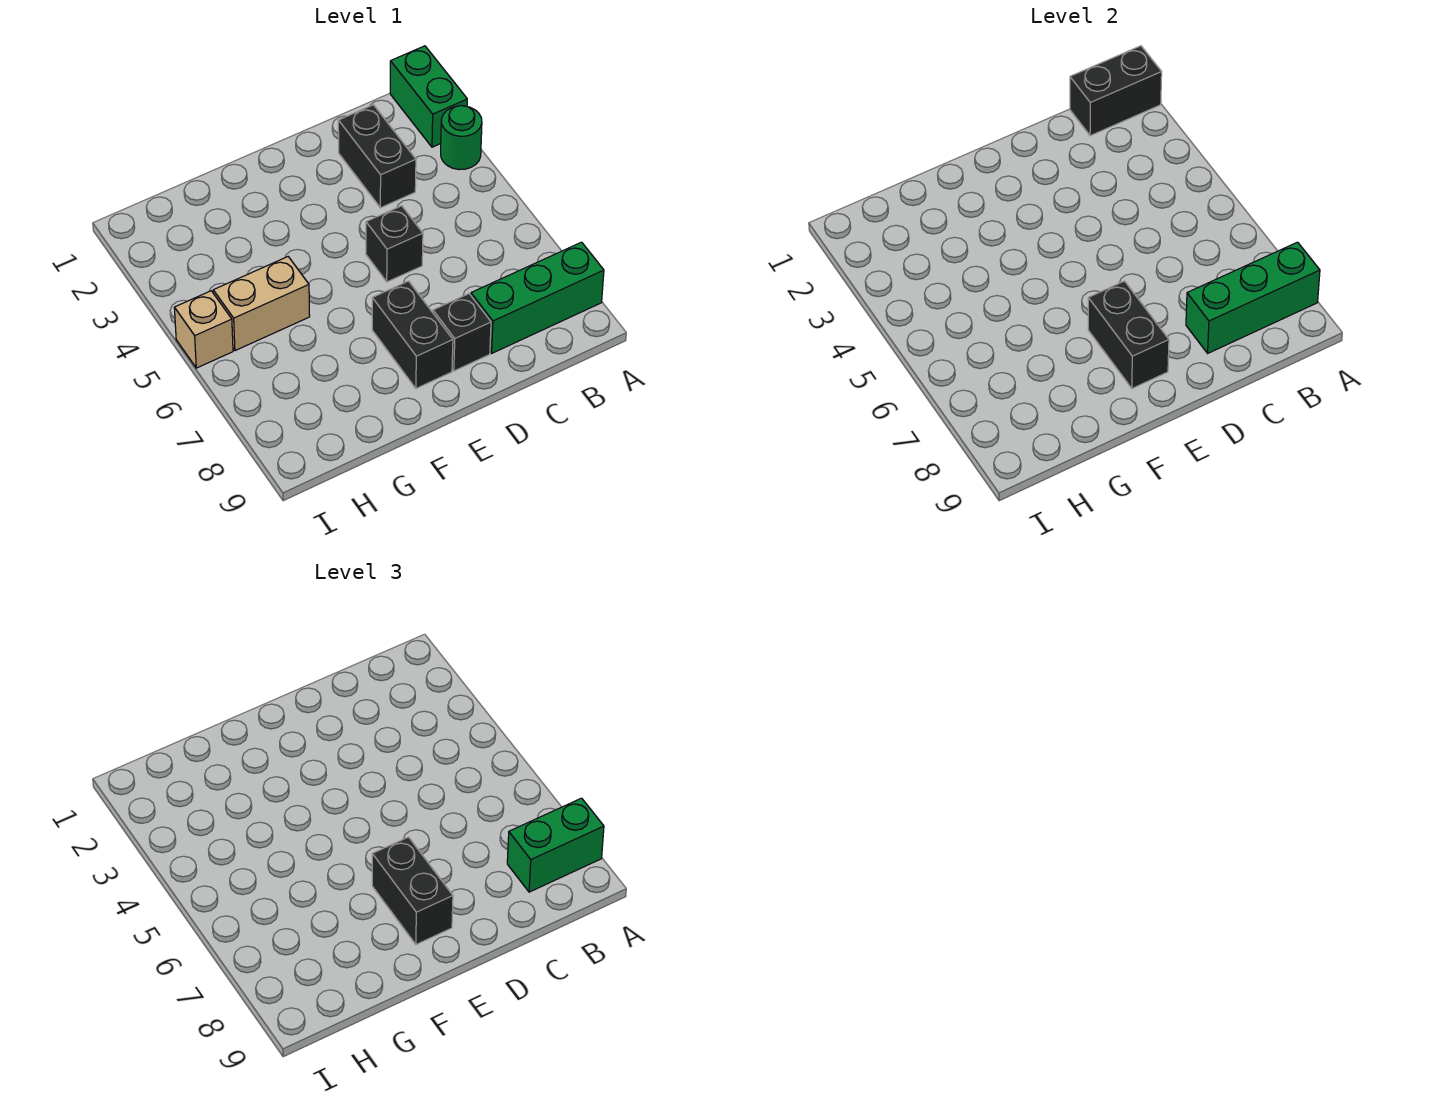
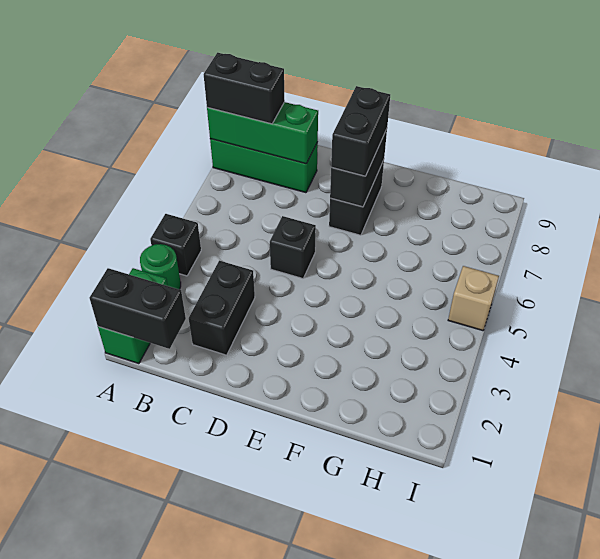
green brick A8:B8 level 3 -> black brick A8:B8 level 3
black brick D8 level 1 -> black brick A4 level 1
tan brick G5:H5 level 1 -> none

